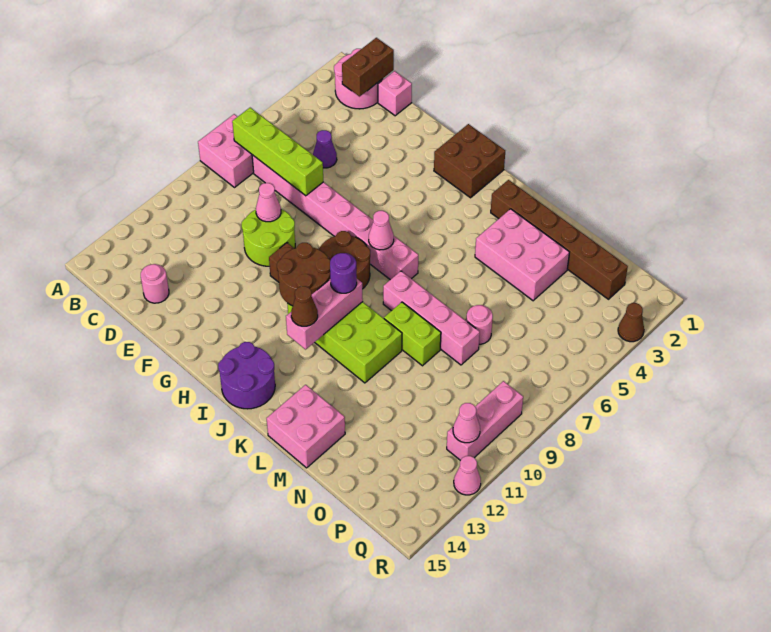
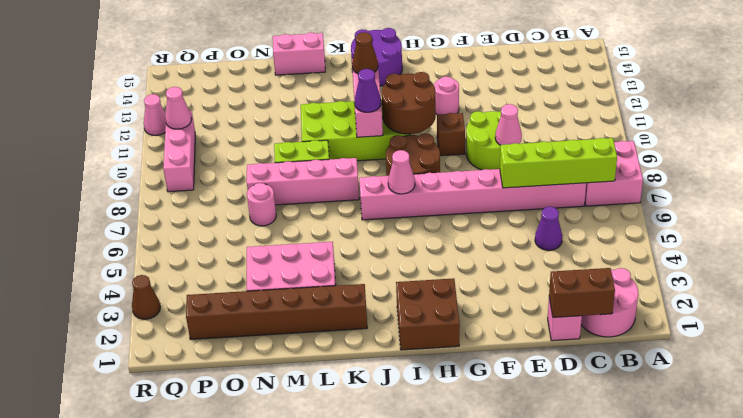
brown brick C1:C2 level 2 -> brown brick C1:D1 level 2
pink round brick D14 level 1 -> pink round brick G12 level 1
purple round brick J10 level 3 -> purple cone J10 level 3
pink brick L14:M15 level 1 -> pink brick L15:M15 level 1

